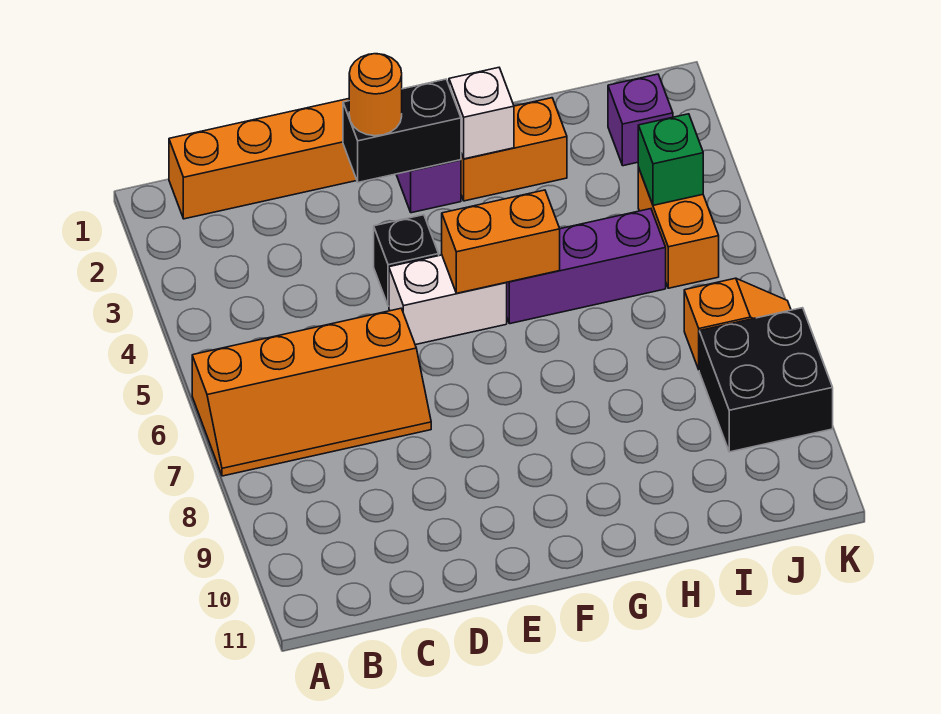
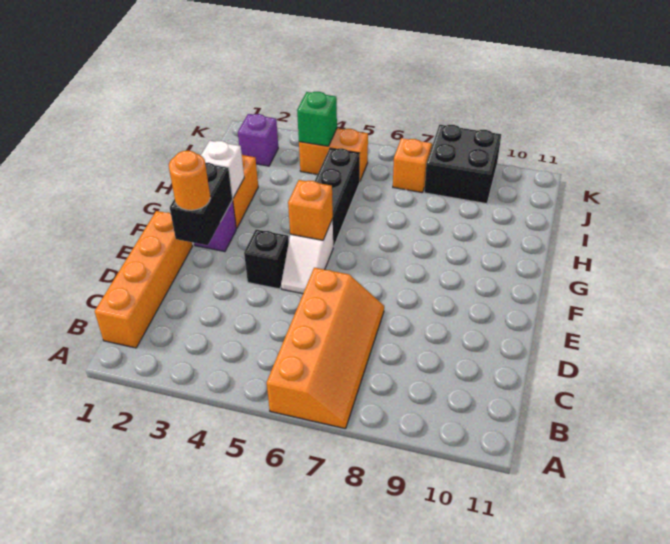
white brick E5:F5 level 1 -> white slope E5:F5 level 1 top F
orange brick F5:G5 level 2 -> orange brick F5 level 2
purple brick G5:I5 level 1 -> black brick G5:I5 level 1

